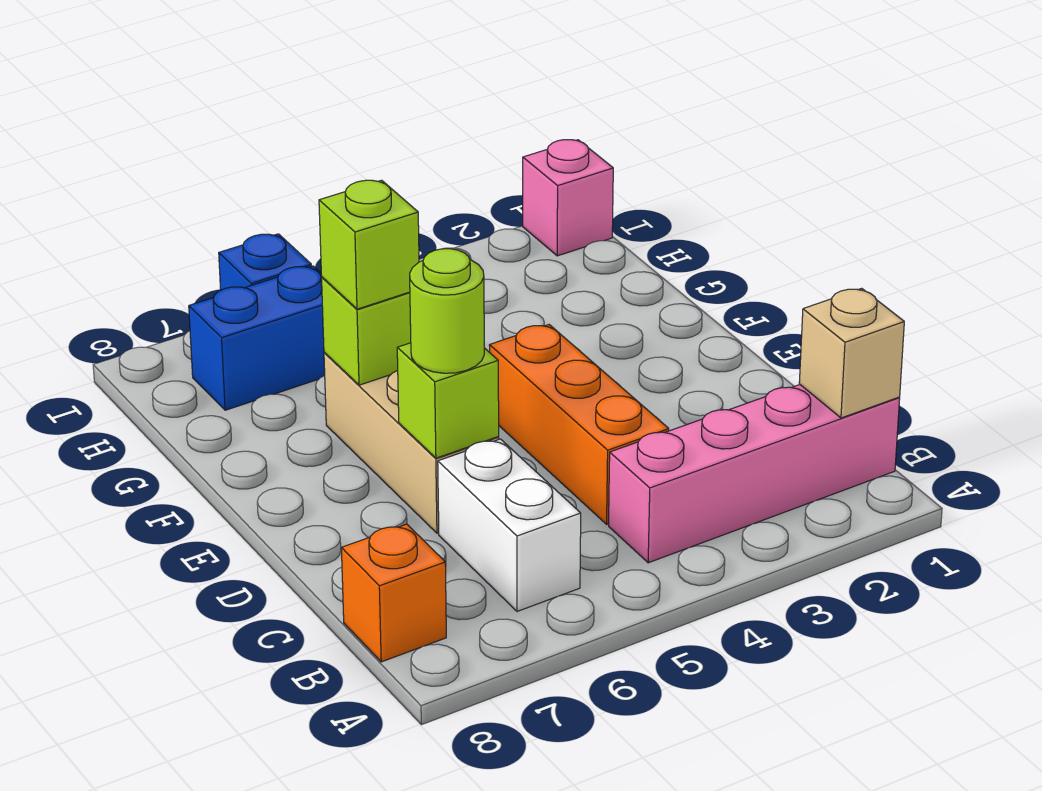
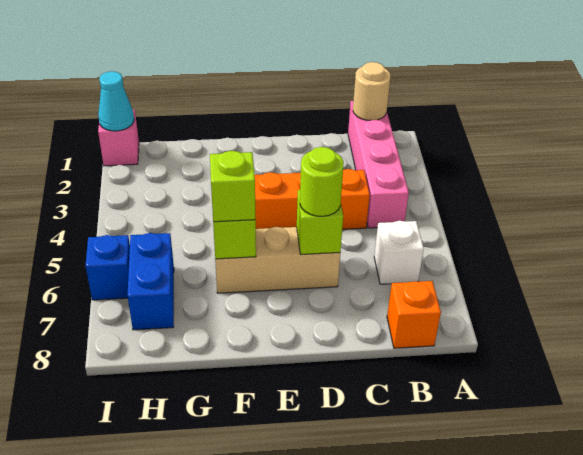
tan brick B1 level 2 -> tan round brick B1 level 2
white brick B6:C6 level 1 -> white brick B6 level 1
none -> cyan cone I1 level 2

